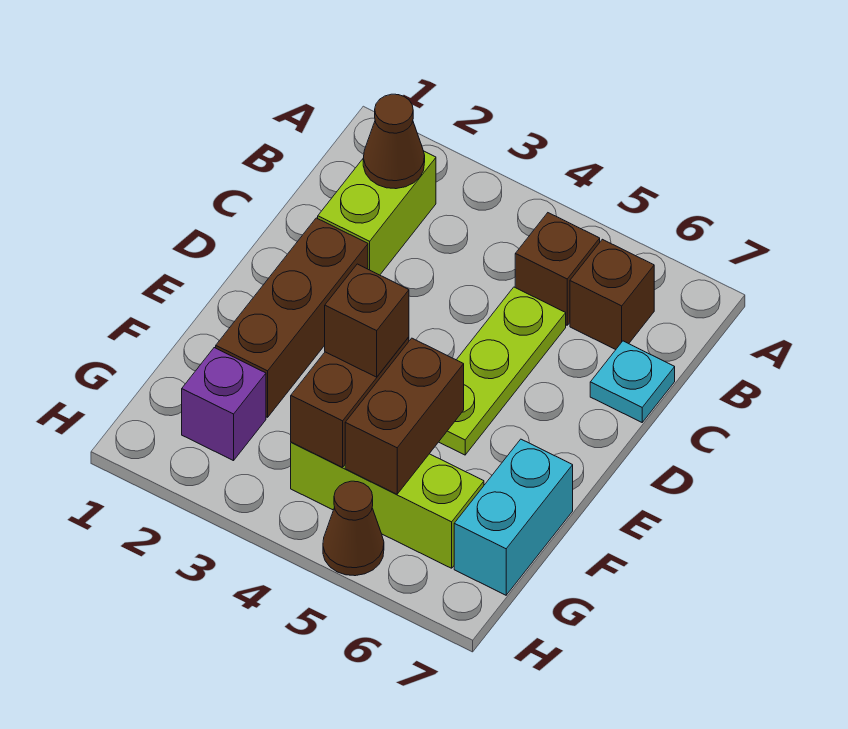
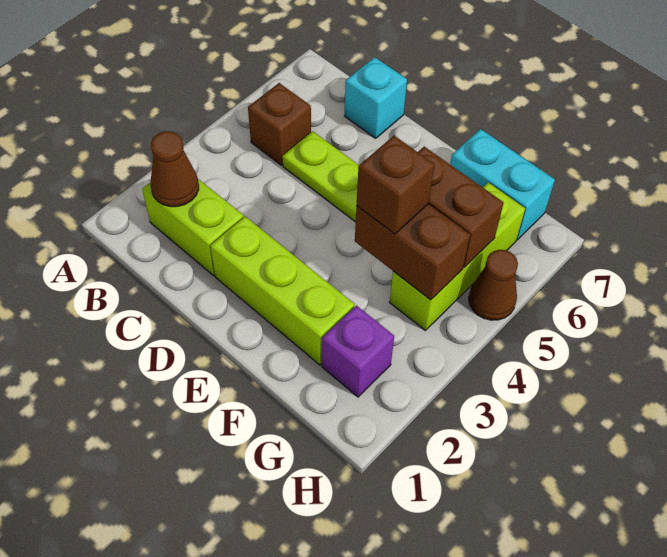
brown brick B6 level 1 -> none
cyan plate C7 level 1 -> cyan brick C7 level 1
brown brick D2:F2 level 1 -> lime brick D2:F2 level 1

